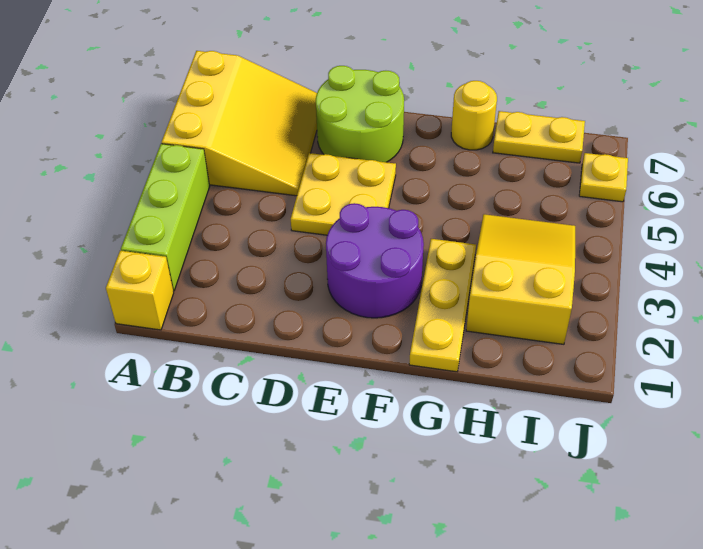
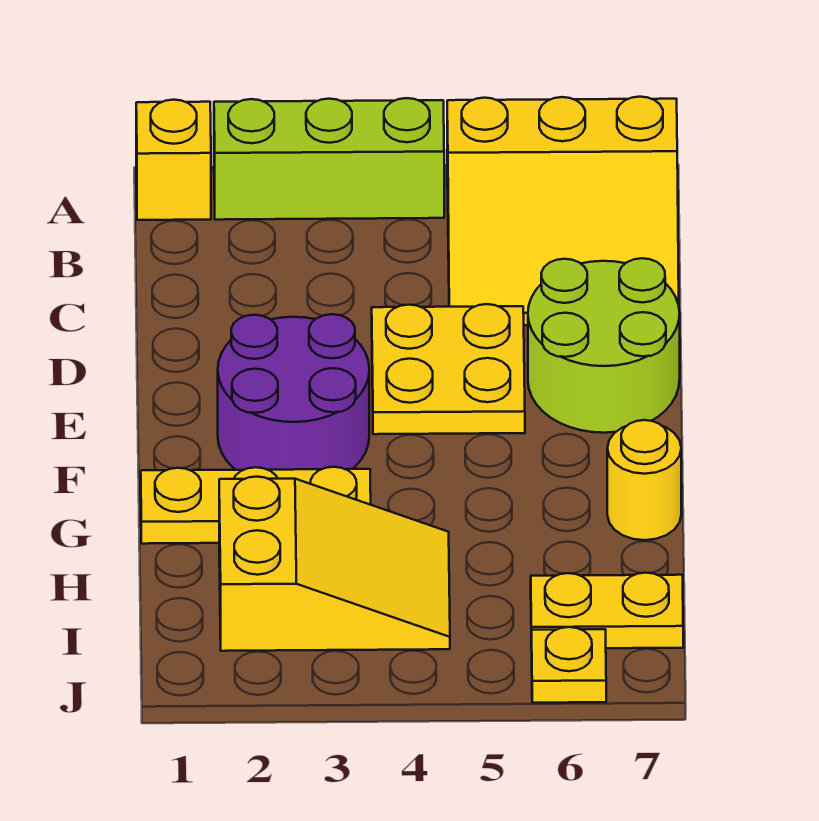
yellow plate H7:I7 level 1 -> yellow plate I6:I7 level 1

